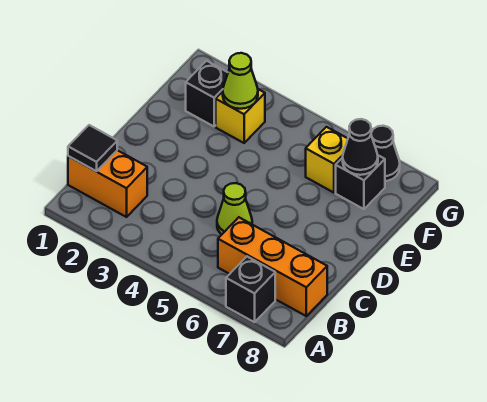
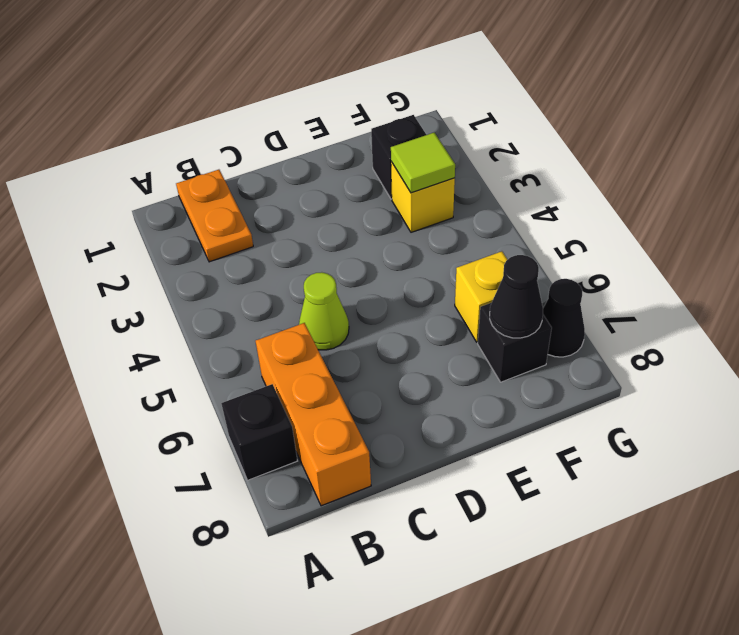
orange brick B1:B2 level 1 -> orange plate B1:B2 level 1
black tile B1 level 2 -> none
lime cone F3 level 2 -> lime tile F3 level 2

